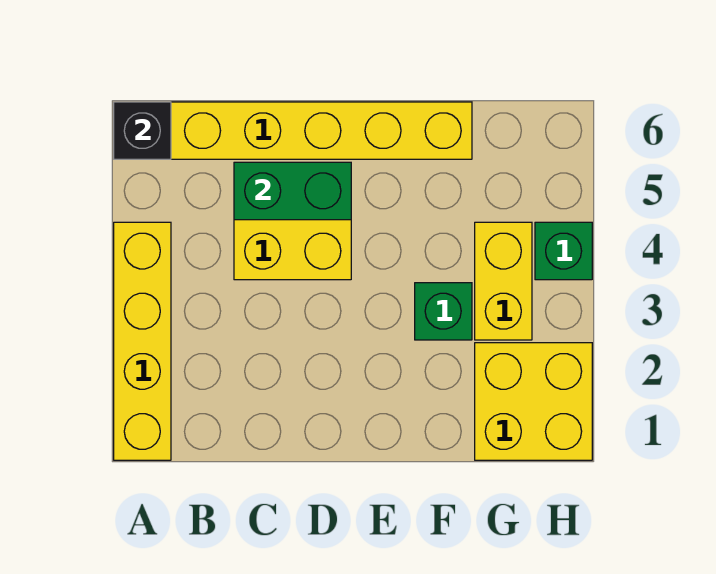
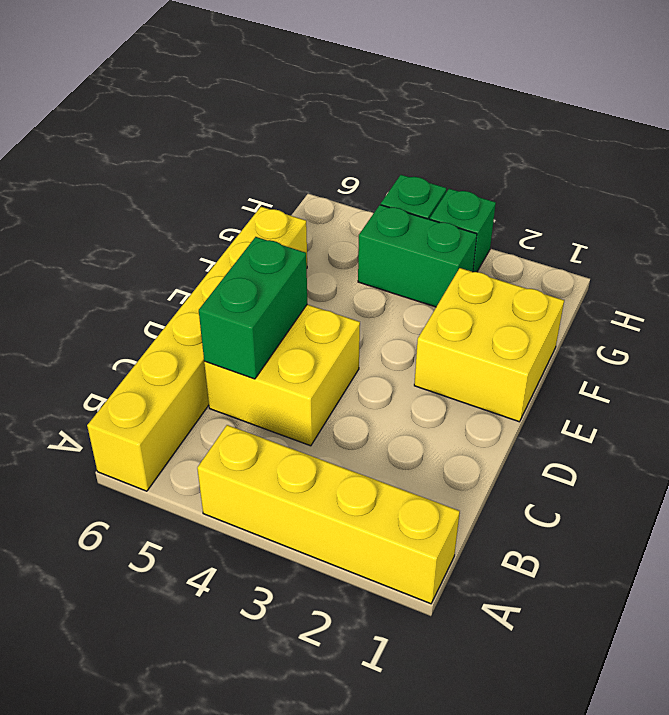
black brick A6 level 2 -> none
green brick F3 level 1 -> green brick H3 level 1
yellow brick G1:H2 level 1 -> yellow brick E1:F2 level 1
yellow brick G3:G4 level 1 -> green brick G3:G4 level 1

